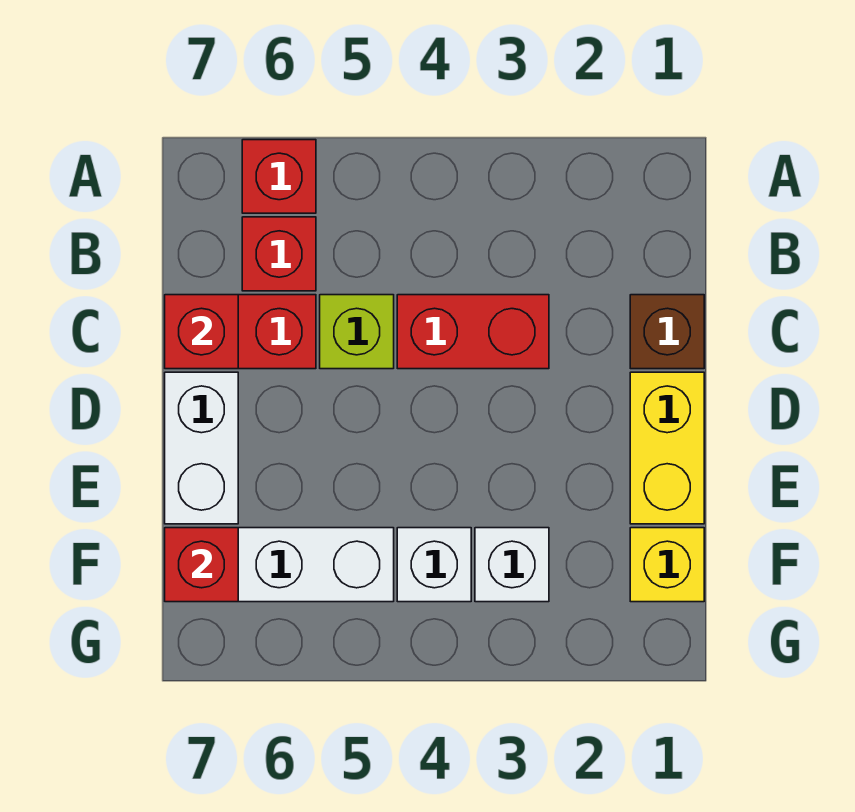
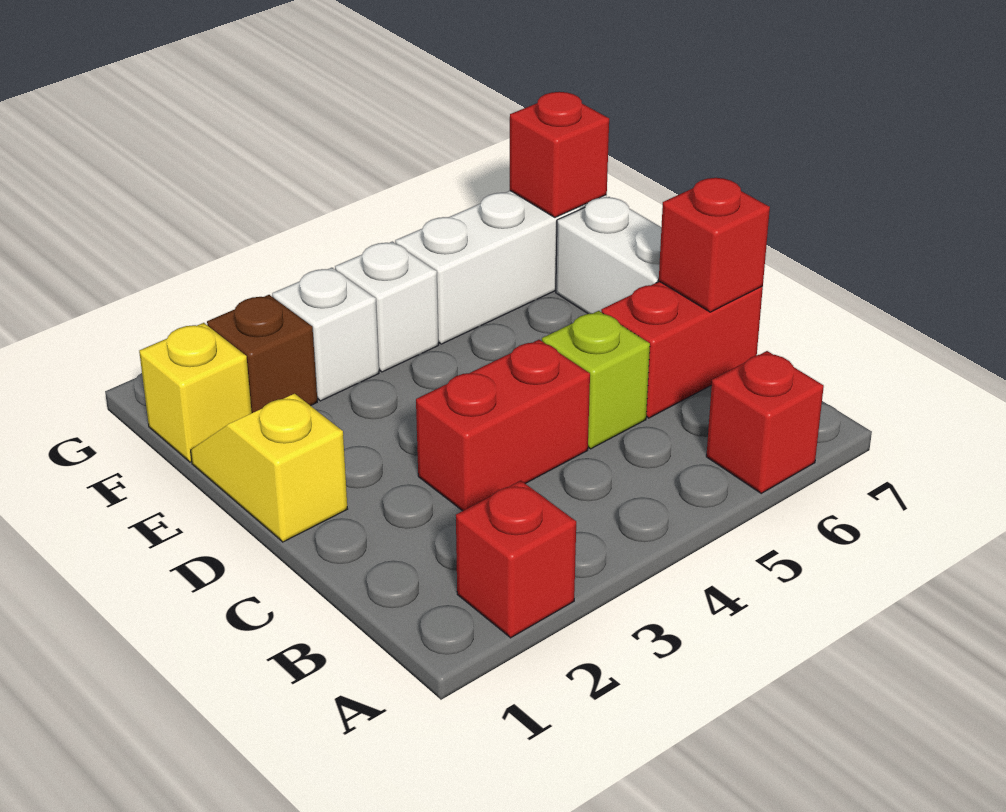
red brick B6 level 1 -> red brick A2 level 1
brown brick C1 level 1 -> brown brick F2 level 1
yellow brick D1:E1 level 1 -> yellow slope D1:E1 level 1 top D

